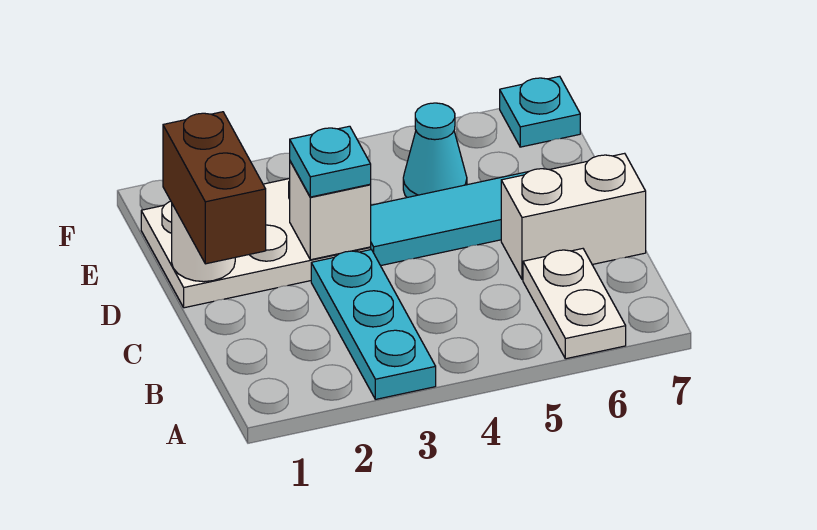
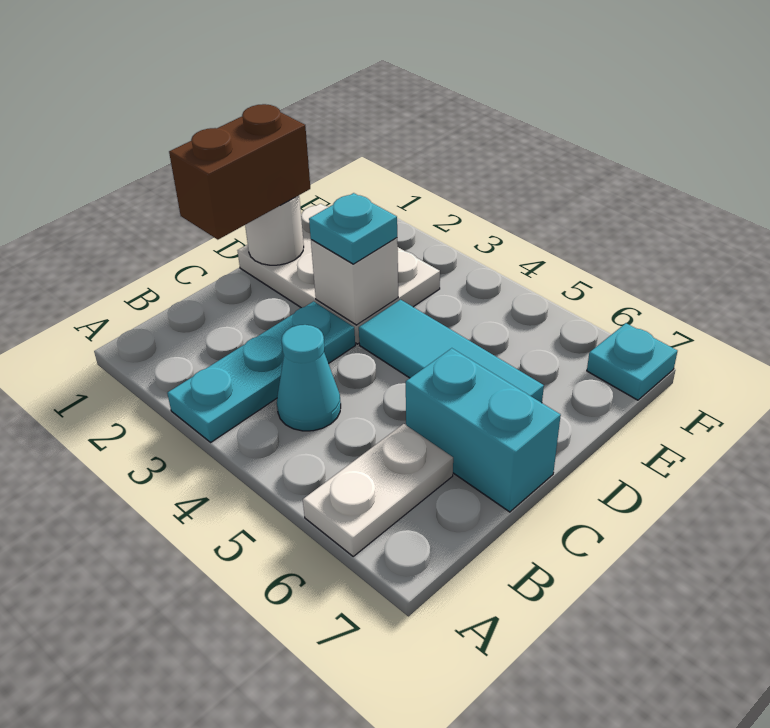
white brick C6:C7 level 1 -> cyan brick C6:C7 level 1
cyan cone E5 level 1 -> cyan cone B4 level 1

